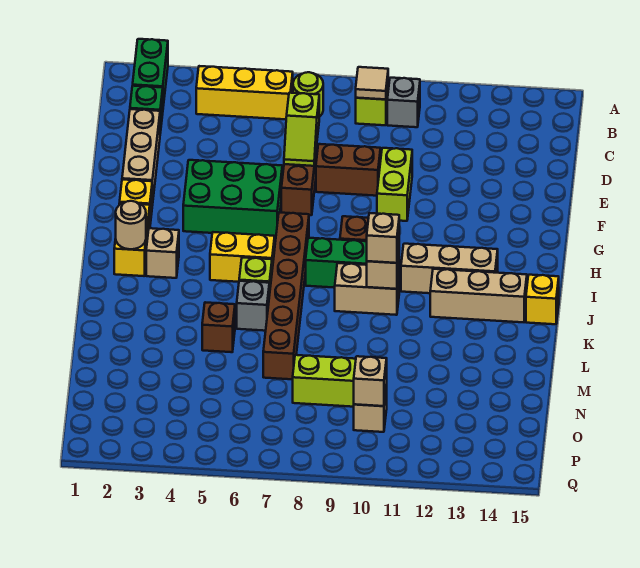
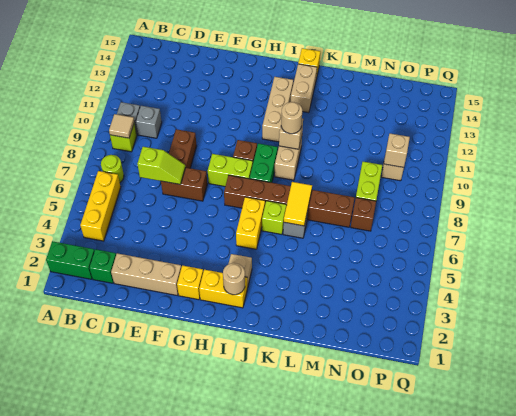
none -> grey brick C10 level 1
lime brick E10:F10 level 1 -> lime brick G8:H8 level 1
green brick F4:G6 level 1 -> none
tan brick J10 level 3 -> tan round brick J10 level 3
tan brick J12:J14 level 1 -> tan brick J13:J14 level 1
none -> yellow tile K6:K7 level 2
brown brick L5 level 1 -> brown brick N7 level 1

